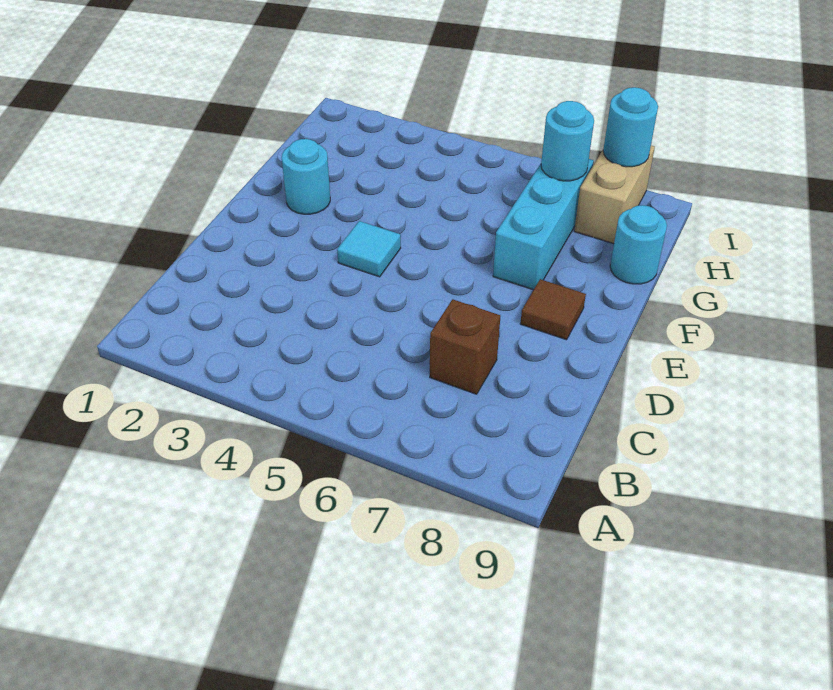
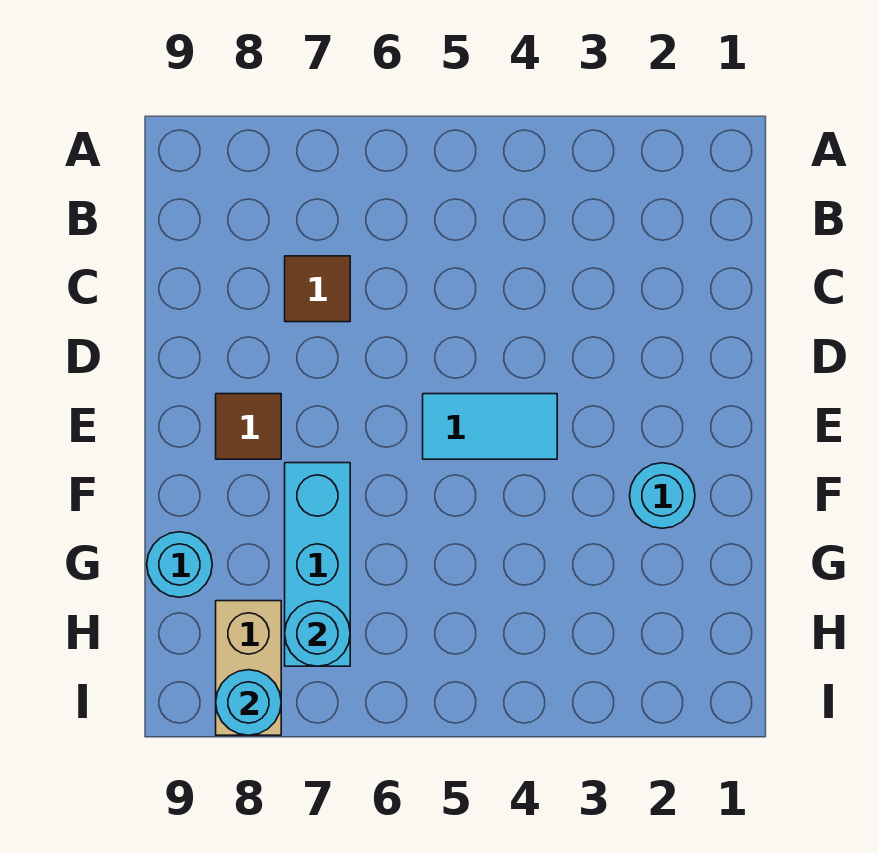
brown brick C7 level 1 -> brown tile C7 level 1
cyan tile E4 level 1 -> cyan tile E4:E5 level 1

